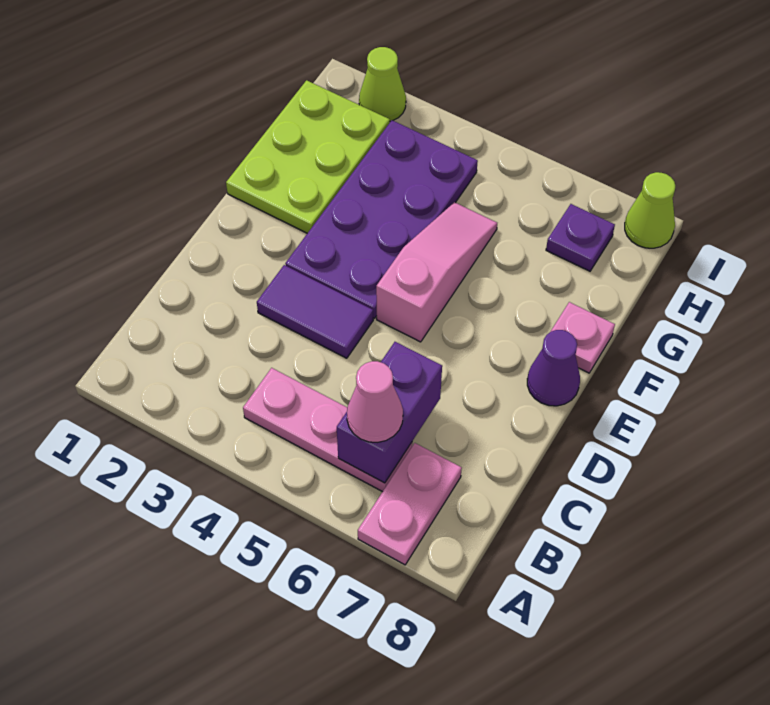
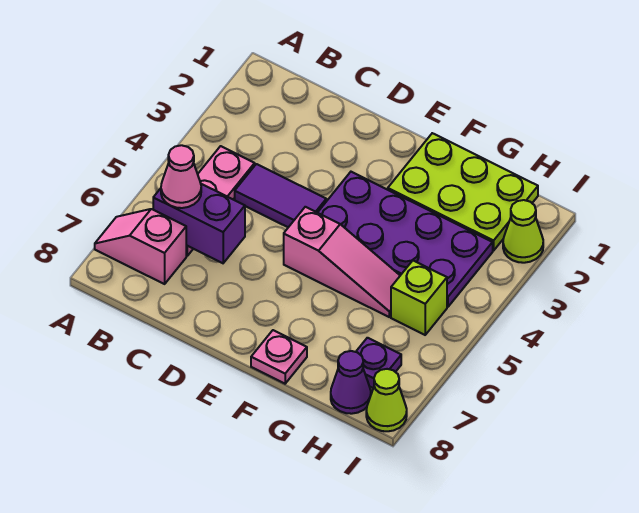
pink plate A7:B7 level 1 -> pink slope A7:B7 level 1 top B
purple tile D3:D4 level 1 -> purple tile C4:D4 level 1
purple cone E8 level 1 -> purple cone H8 level 1
none -> lime brick H5 level 1

